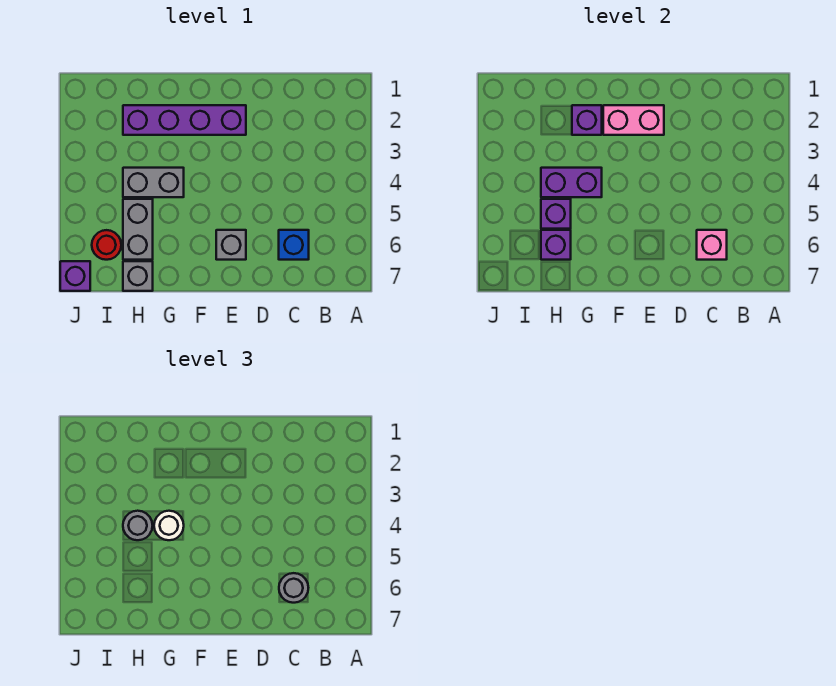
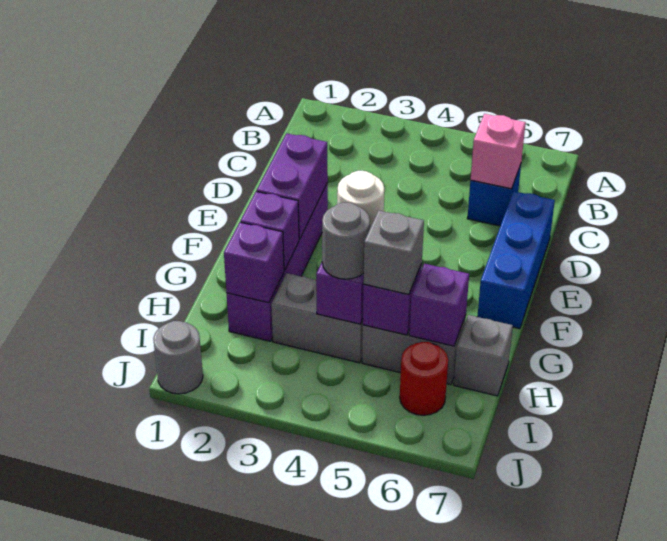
grey round brick C6 level 3 -> grey round brick J1 level 1
none -> blue brick D7:F7 level 1
pink brick E2:F2 level 2 -> purple brick E2:F2 level 2
grey brick E6 level 1 -> grey brick H5 level 3
grey brick G4:H4 level 1 -> grey brick H3:H4 level 1
purple brick J7 level 1 -> purple brick H2 level 2

